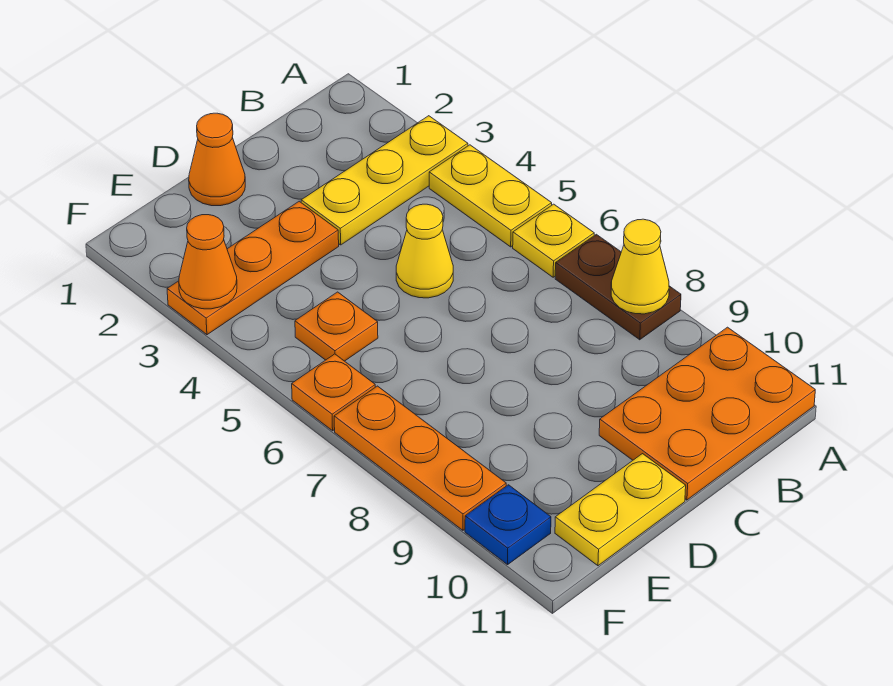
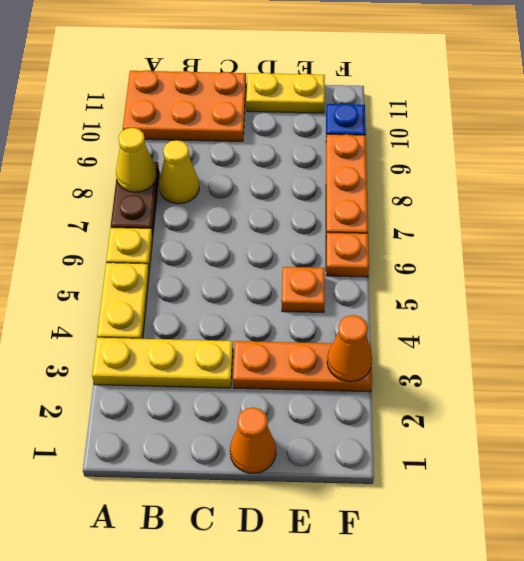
yellow cone C5 level 1 -> yellow cone B8 level 1

